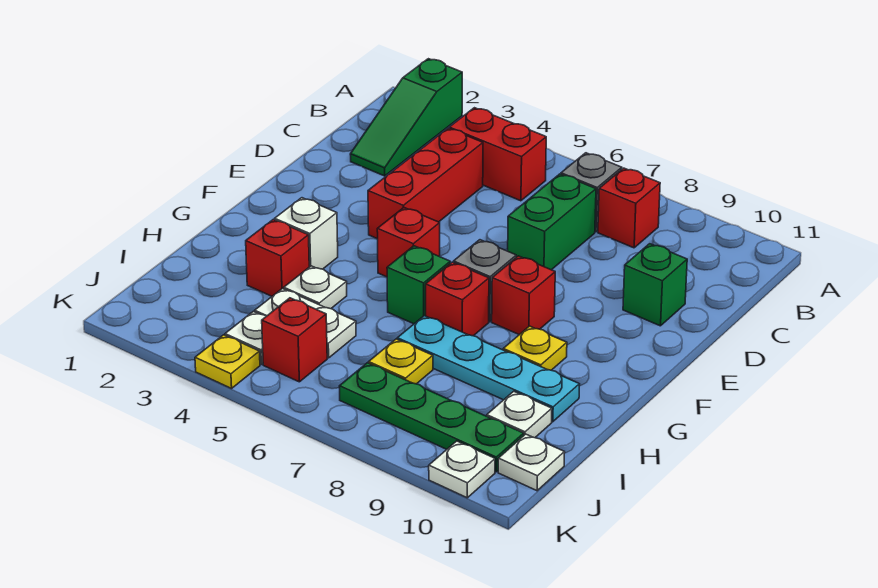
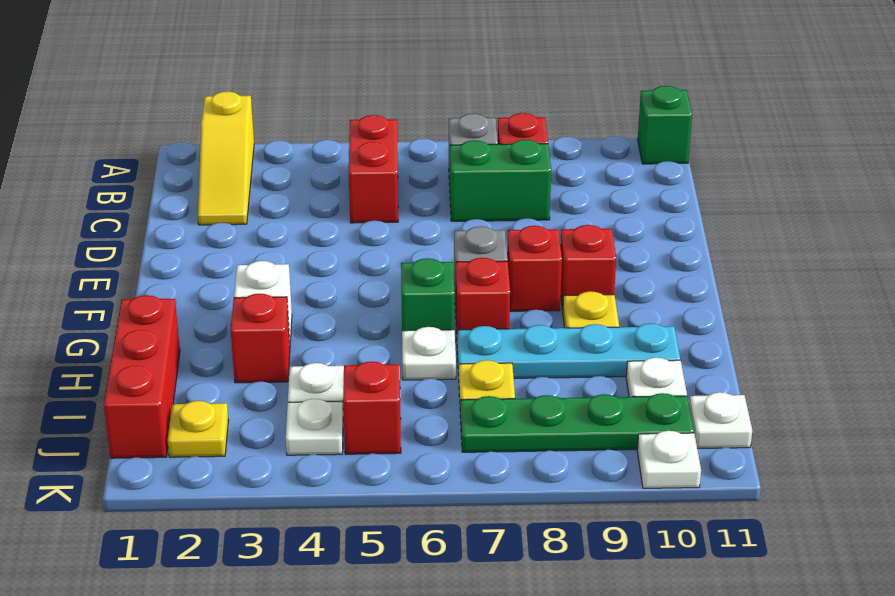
green slope A2:C2 level 1 top A -> yellow slope A2:C2 level 1 top A
red brick B4:B5 level 1 -> red brick B5:C5 level 1
red brick C4:E4 level 1 -> red brick H1:J1 level 1
green brick C7:D7 level 1 -> green brick C7:C8 level 1
green brick D10 level 1 -> green brick A11 level 1
red brick F5 level 1 -> red brick F9 level 1
white plate H4 level 1 -> white plate H6 level 1
yellow plate K4 level 1 -> yellow plate J2 level 1

